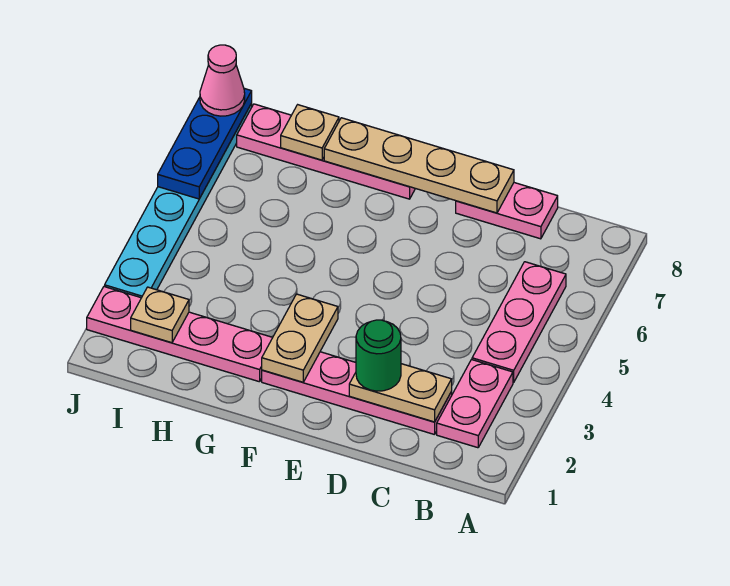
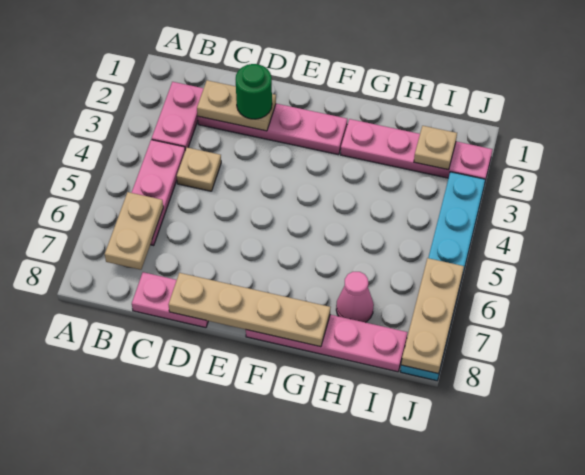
tan plate F2:F3 level 2 -> tan plate B6:B7 level 2
tan plate H8 level 2 -> tan plate C4 level 1
blue plate J6:J8 level 2 -> tan plate J6:J8 level 2
pink cone J8 level 3 -> pink cone H7 level 1

